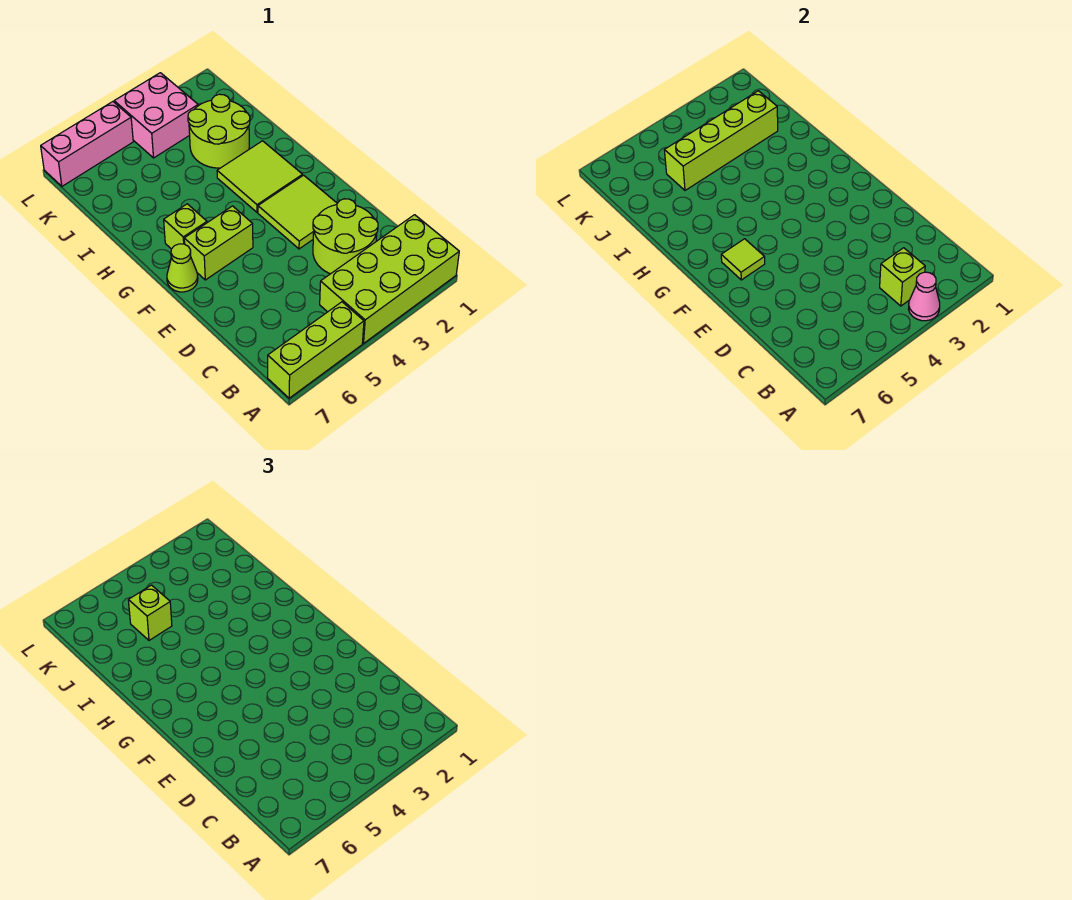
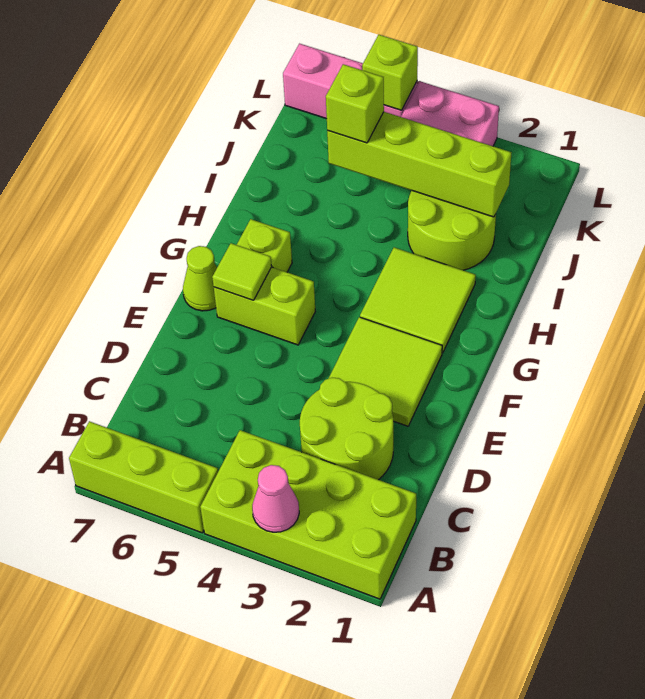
lime brick B3 level 2 -> lime brick L5 level 2

